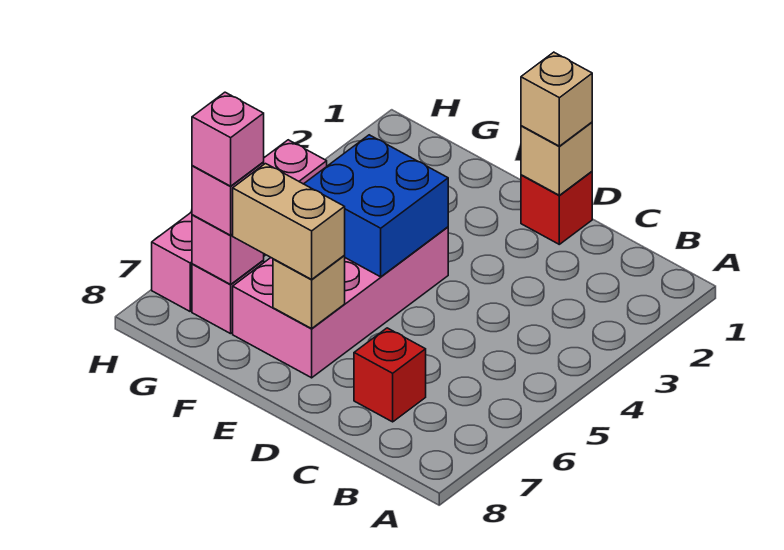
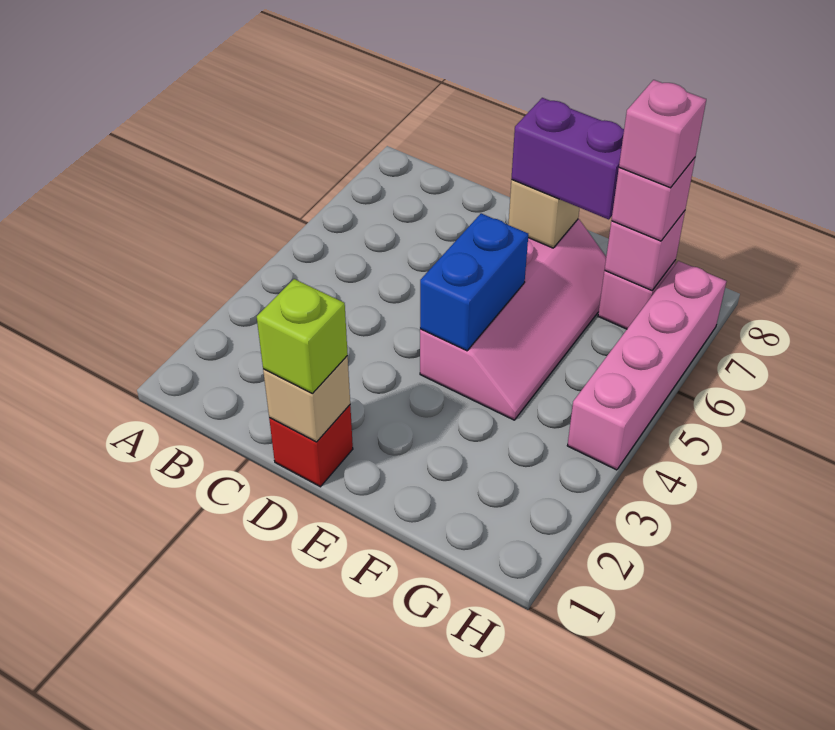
red brick C7 level 1 -> none
tan brick D1 level 3 -> lime brick D1 level 3
pink brick E4:F7 level 1 -> pink slope E4:F7 level 1 top E
blue brick E4:F5 level 2 -> blue brick E4:E5 level 2
tan brick E7:F7 level 3 -> purple brick E7:F7 level 3

